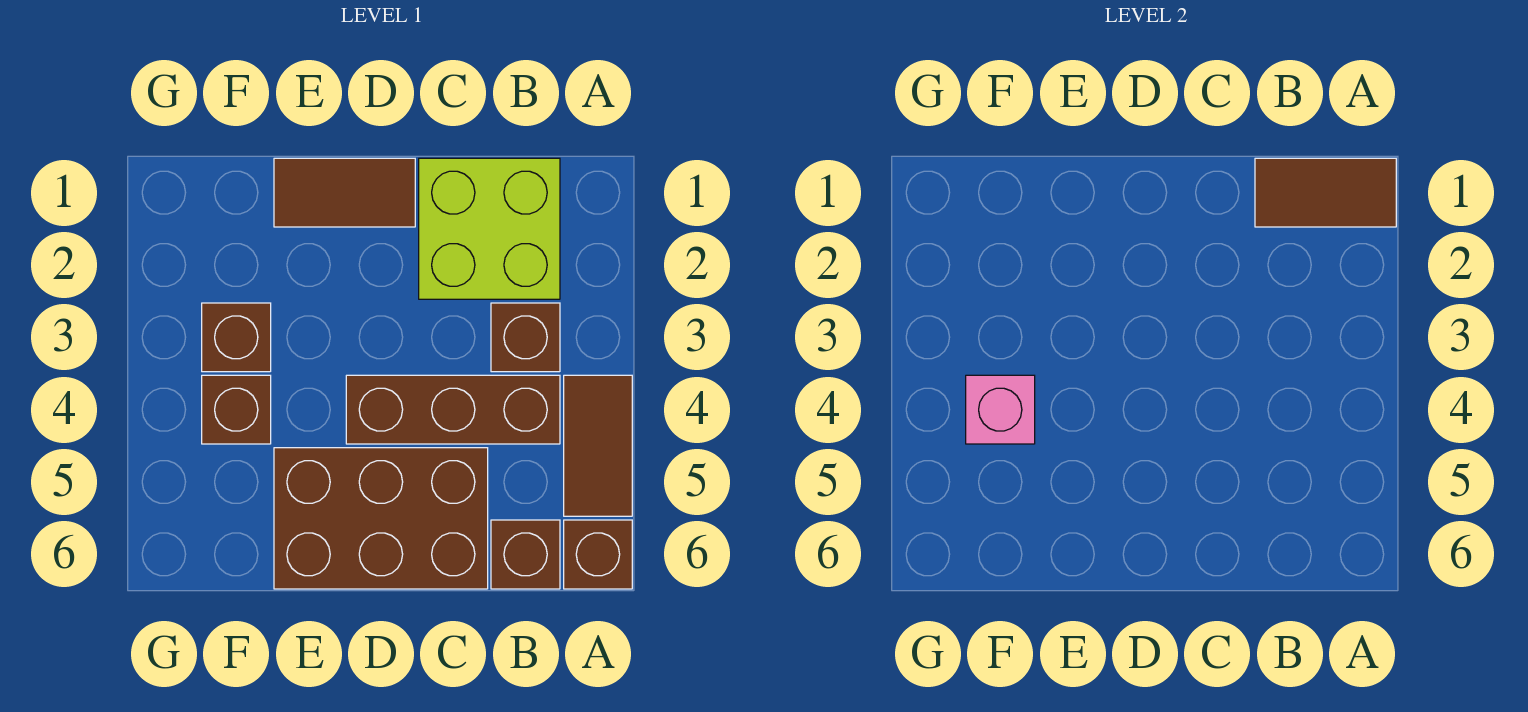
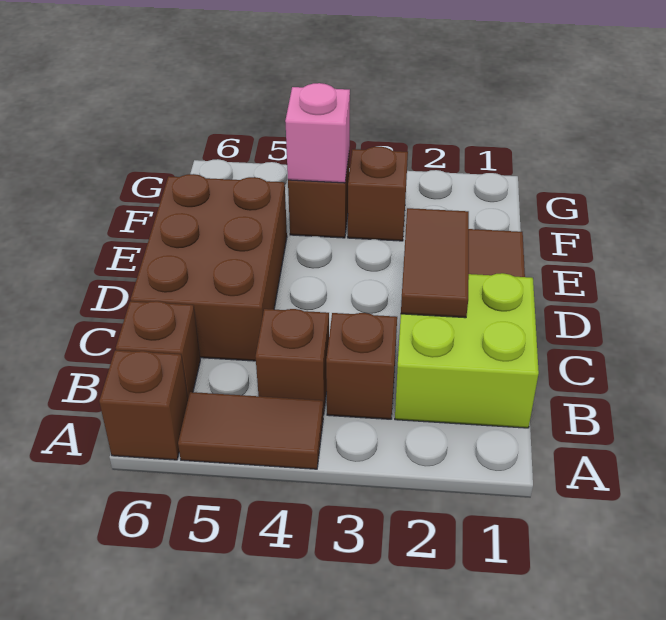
brown tile A1:B1 level 2 -> brown tile C2:D2 level 2
brown brick B4:D4 level 1 -> brown brick B4 level 1

